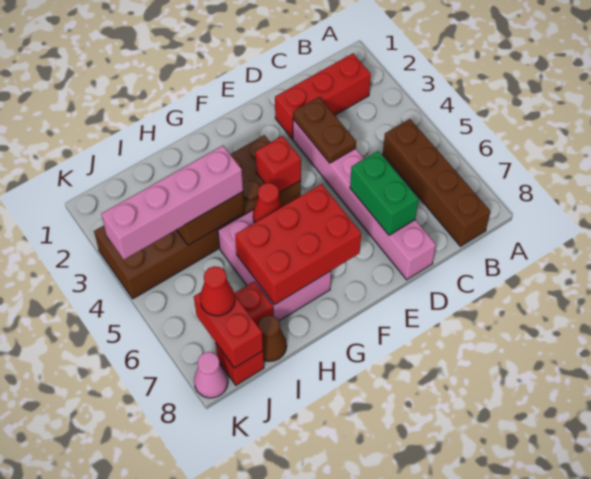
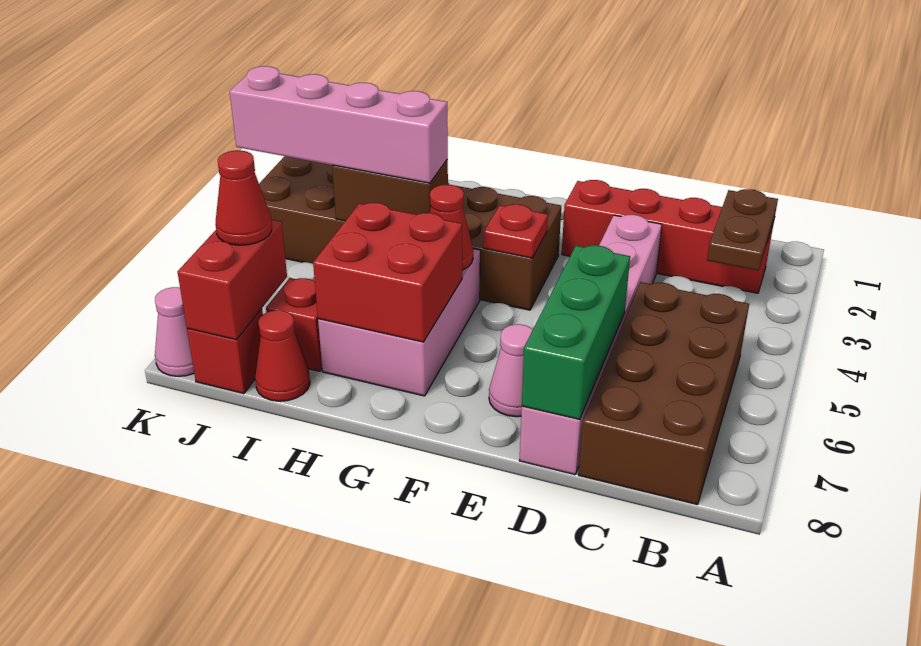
red brick B2:D2 level 1 -> red brick B2:E2 level 1
brown brick B5:B8 level 1 -> brown brick B5:C8 level 1
brown plate D3:D4 level 2 -> brown plate B2:B3 level 2
green brick D6:D7 level 2 -> green brick D6:D8 level 2
none -> pink cone E7 level 1
red brick F4 level 2 -> red plate F4 level 2
red brick F6:H7 level 2 -> red brick G6:H7 level 2
brown cone I8 level 1 -> red cone I8 level 1

